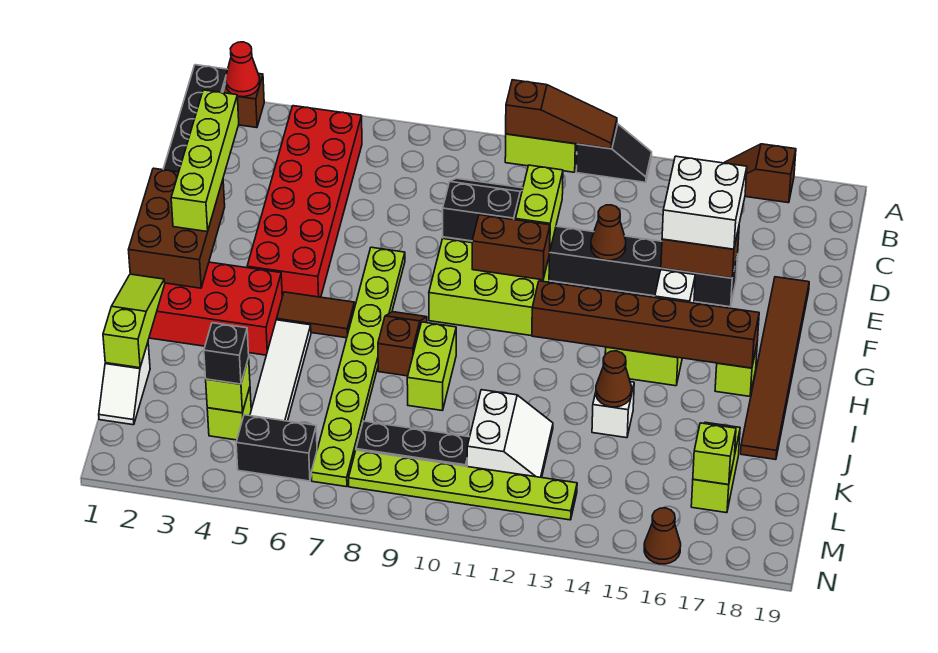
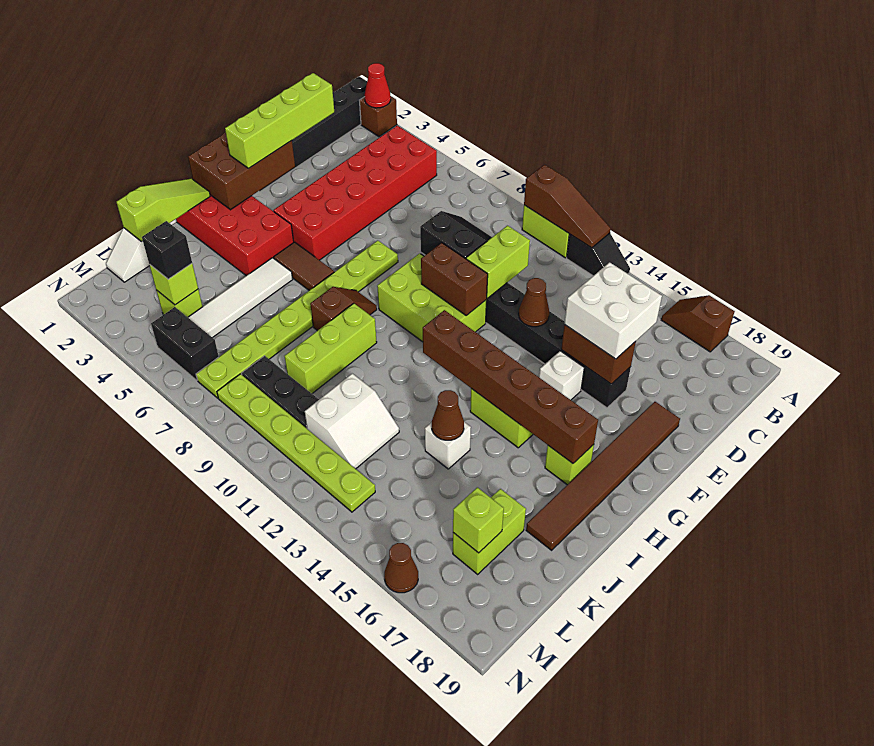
lime brick I9:J9 level 1 -> lime brick I9:K9 level 1

